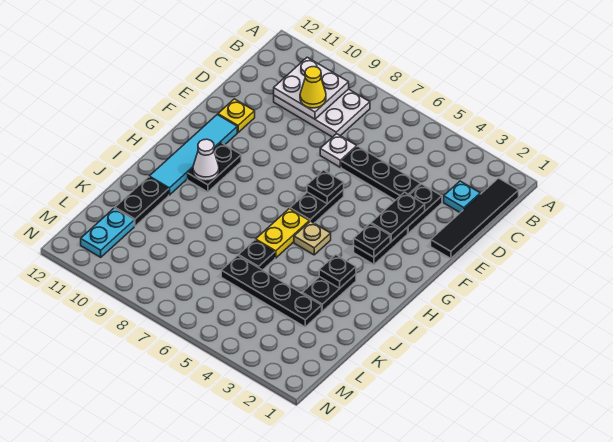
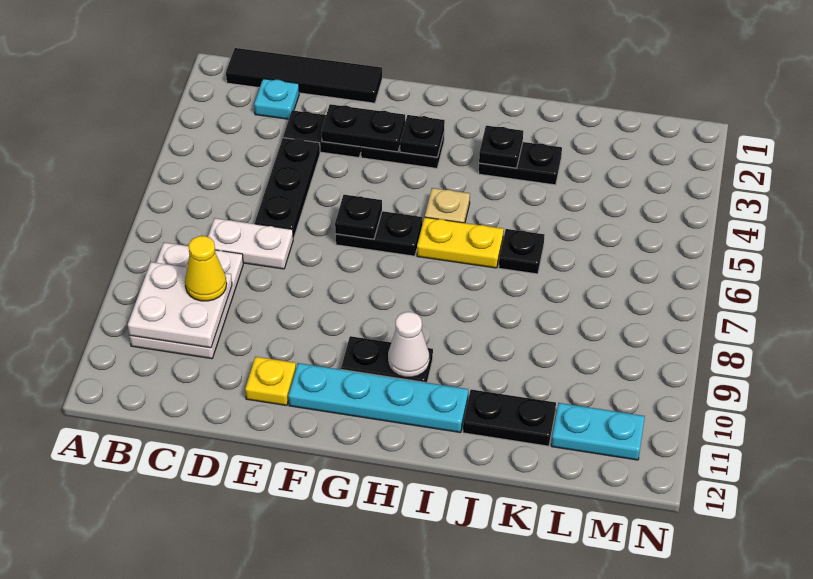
white plate D7 level 1 -> white plate C7:D7 level 1
cyan tile F11:I11 level 1 -> cyan plate F11:I11 level 1
black plate K3:K6 level 1 -> none

